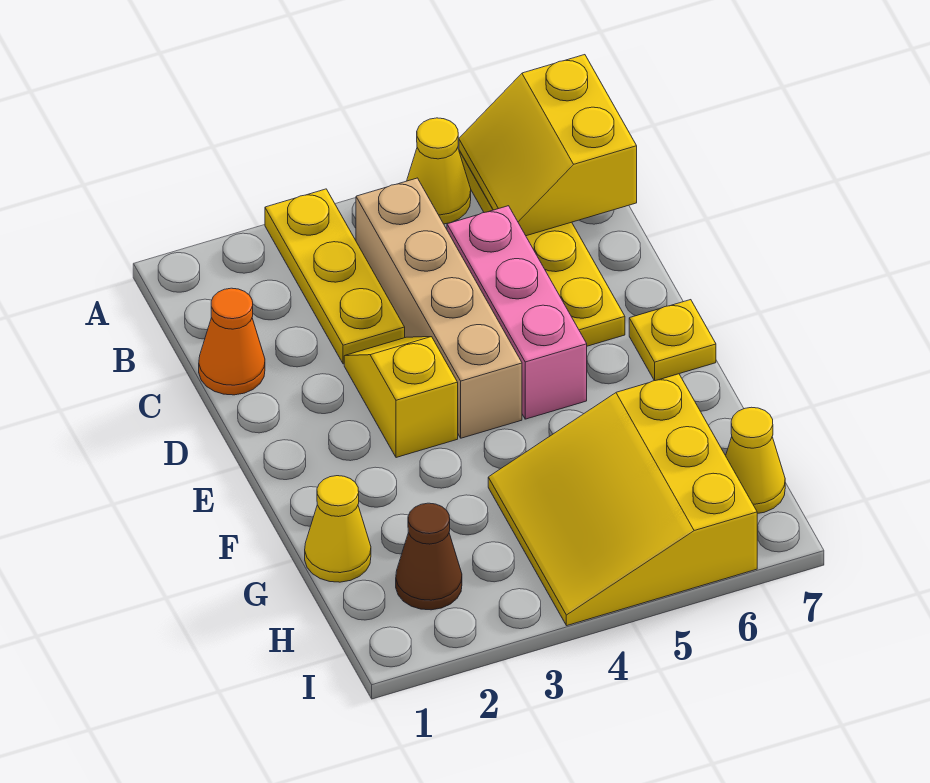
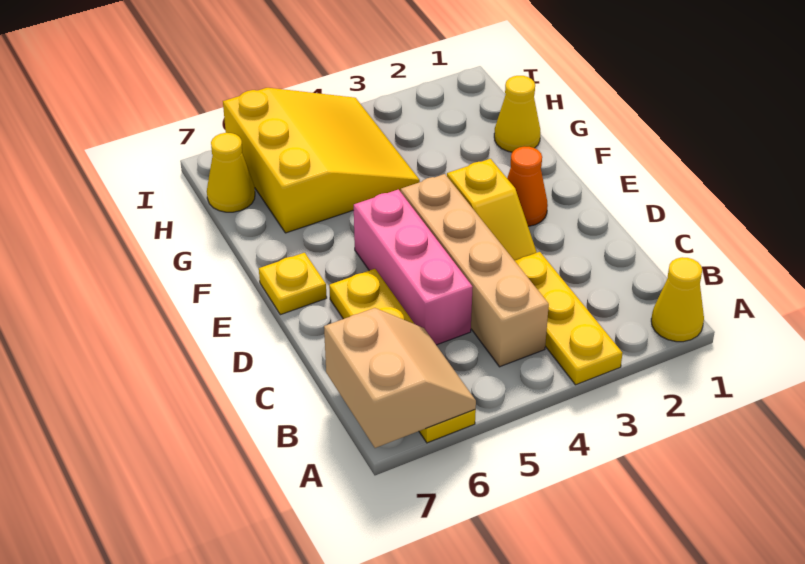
yellow cone A5 level 1 -> yellow cone A1 level 1
yellow slope A6:B7 level 2 top 7 -> tan slope A6:B7 level 2 top 7
orange cone C1 level 1 -> orange cone E2 level 1
brown cone H2 level 1 -> none

